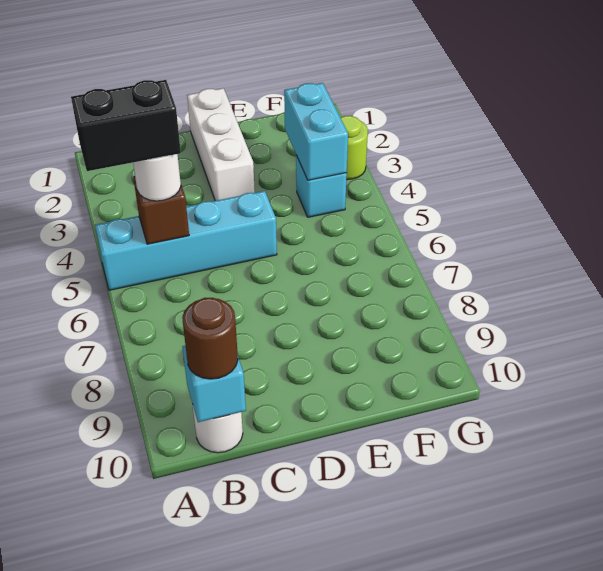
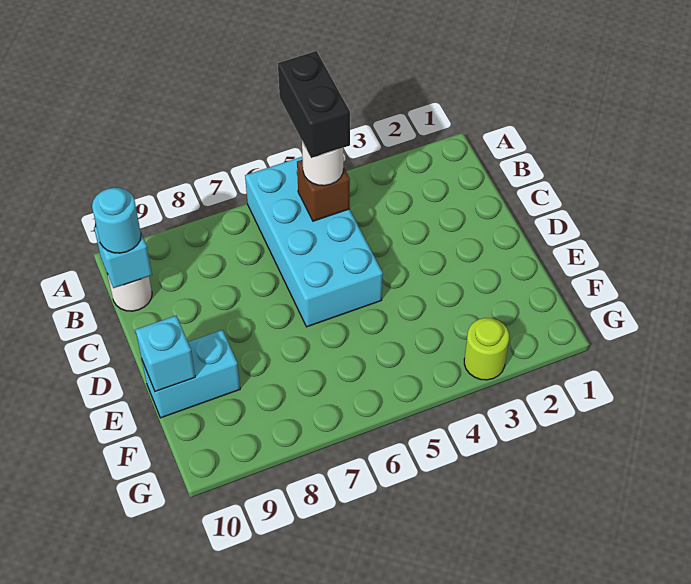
cyan brick A5:D5 level 1 -> cyan brick A5:D6 level 1
brown round brick B10 level 3 -> cyan round brick B10 level 3
white brick D1:D3 level 1 -> none
cyan brick F3:F4 level 2 -> cyan brick E9:E10 level 1
cyan brick F4 level 1 -> cyan brick E10 level 2

